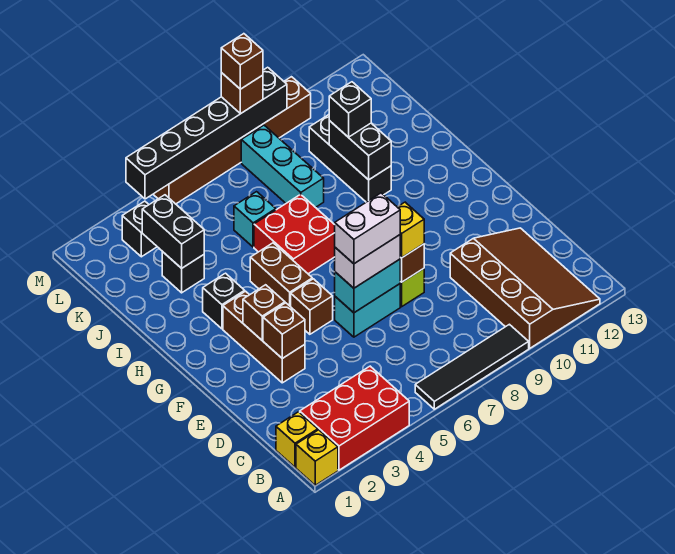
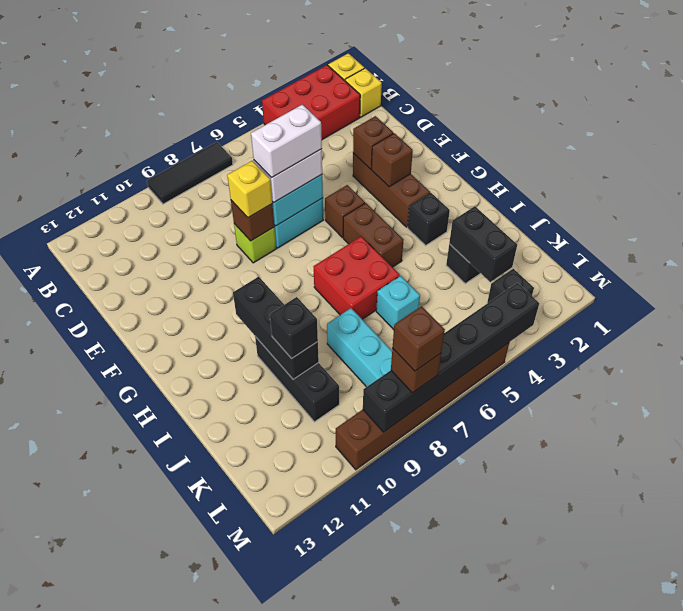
black tile A6:A9 level 1 -> black tile A7:A9 level 1
brown slope A10:D12 level 1 top 10 -> none
black brick I10:J10 level 2 -> black brick H10:J10 level 2

